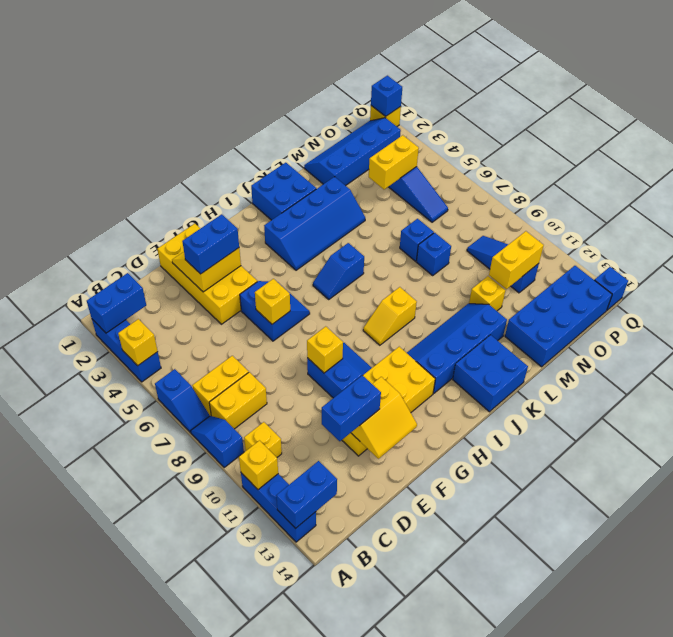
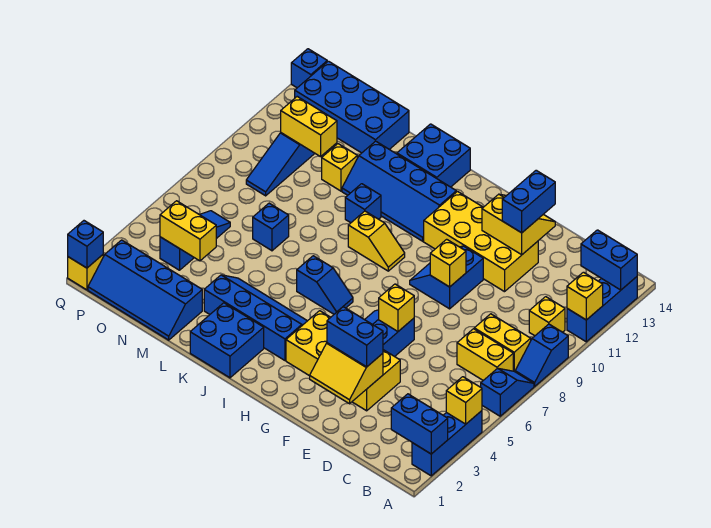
blue brick D12:E12 level 3 -> blue brick E12:E13 level 3
yellow brick E1:F4 level 1 -> yellow brick E3:H4 level 1
blue brick M8 level 1 -> blue brick K10 level 1

